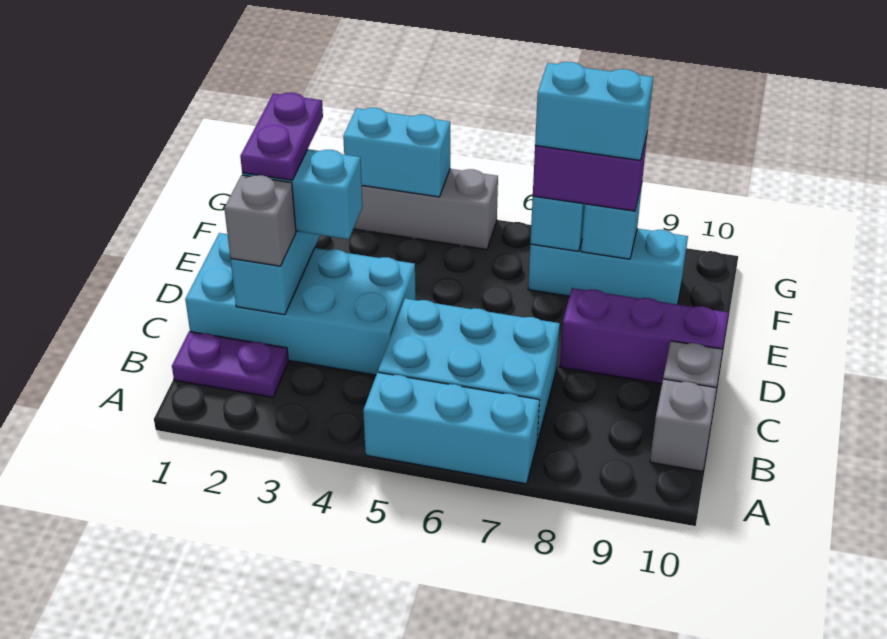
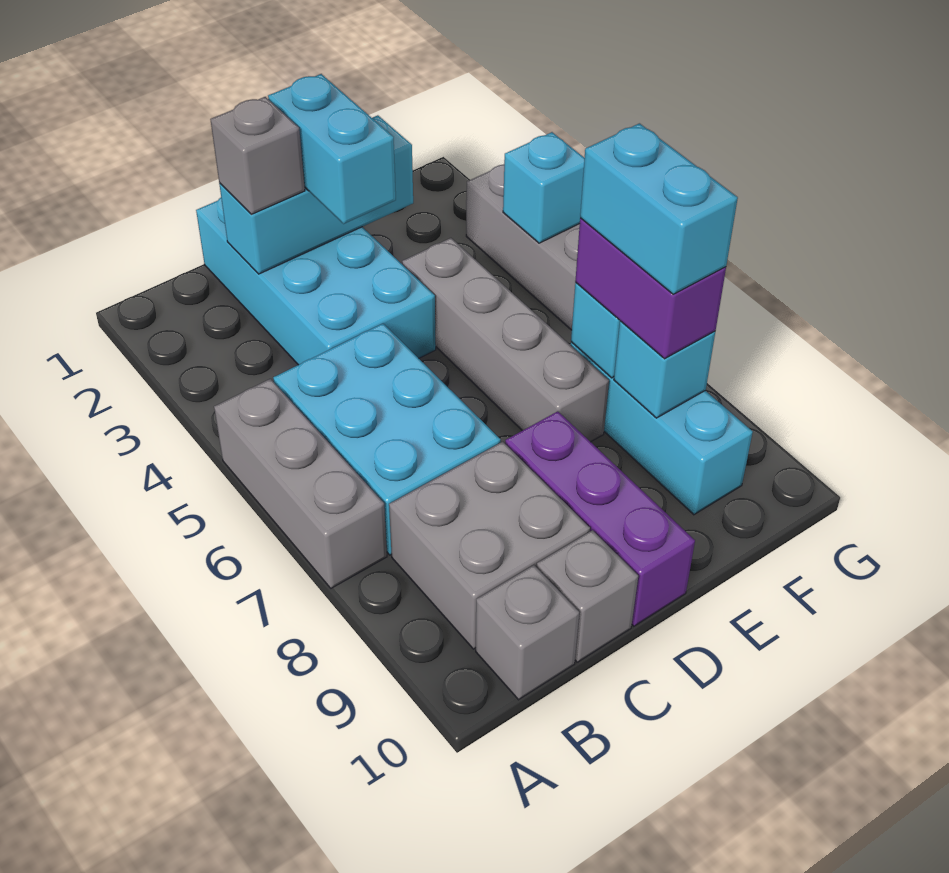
cyan brick A5:A7 level 1 -> grey brick A5:A7 level 1
purple plate B1:B2 level 1 -> none
none -> grey brick B8:C9 level 1
purple plate D2:E2 level 4 -> none
none -> grey brick E4:E7 level 1
cyan brick G3:G4 level 2 -> cyan brick G4 level 2

